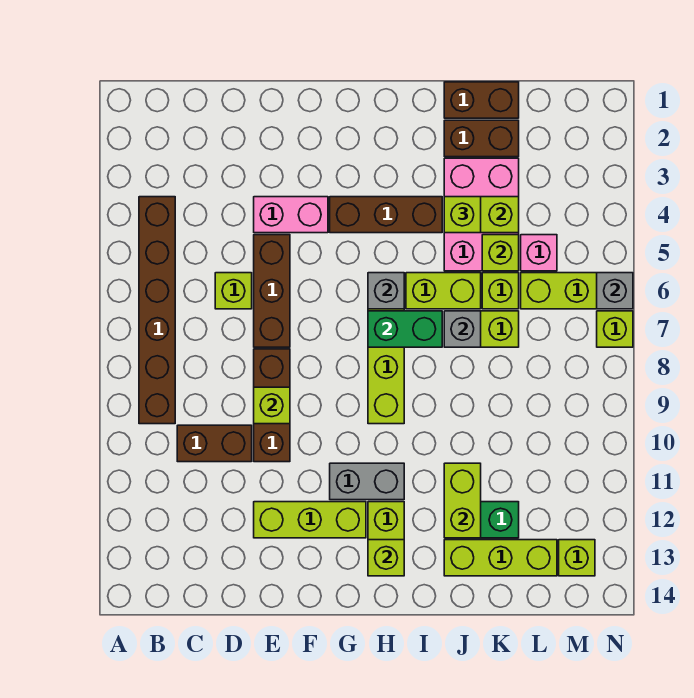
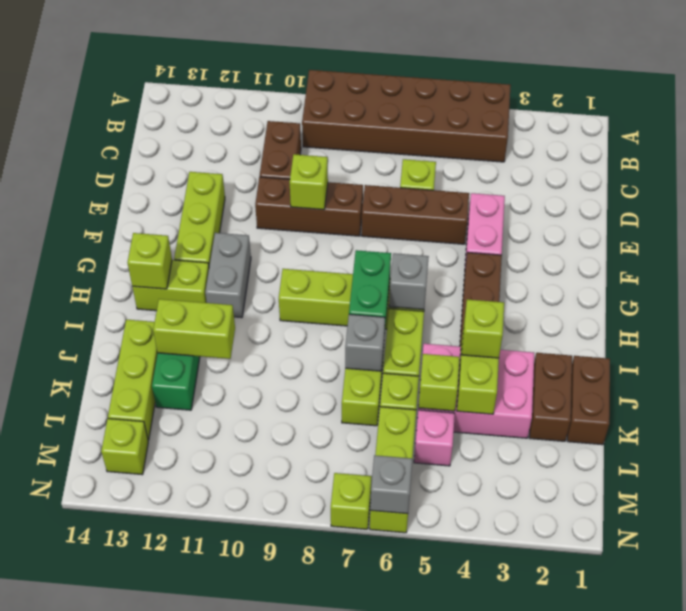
brown brick B4:B9 level 1 -> brown brick A4:B9 level 1

